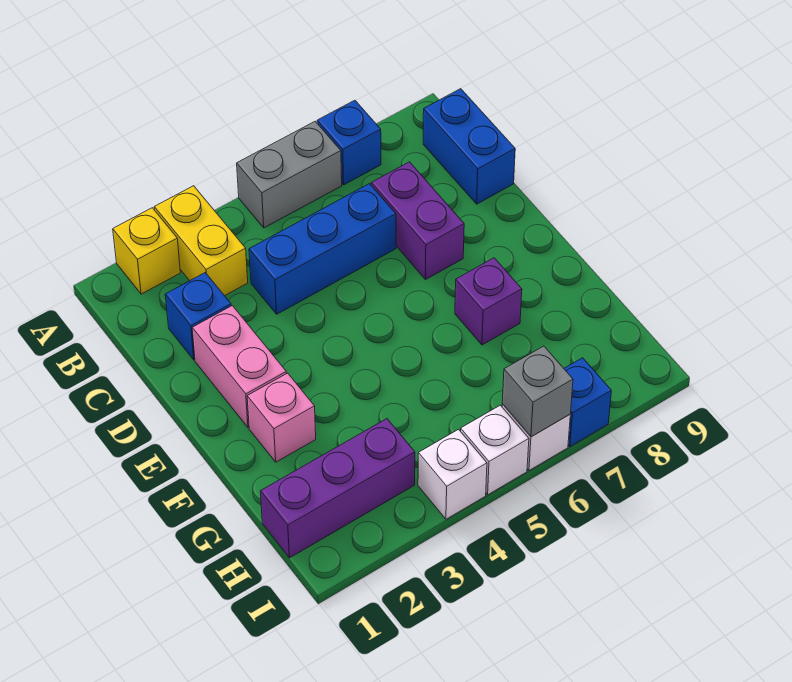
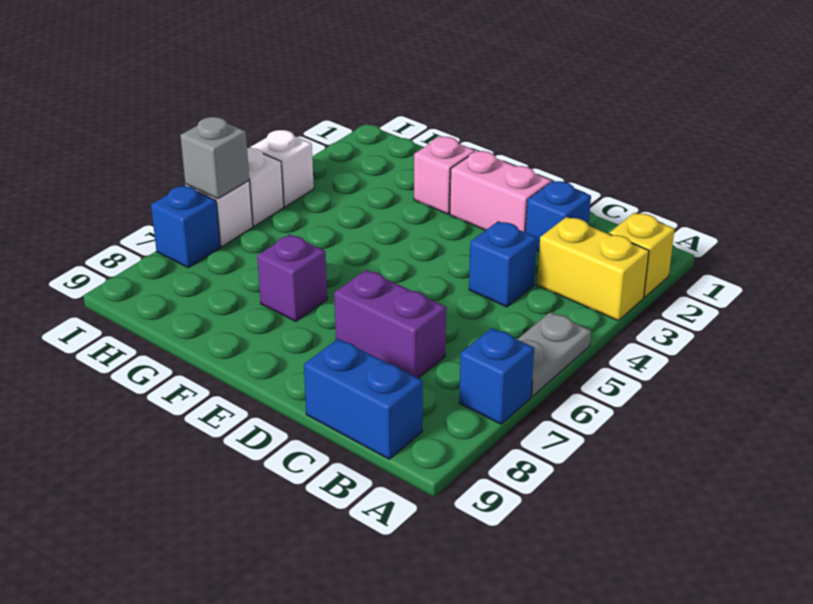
grey brick A5:A6 level 1 -> grey plate A5:A6 level 1
blue brick C4:C6 level 1 -> blue brick C4 level 1
purple brick H1:H3 level 1 -> none

